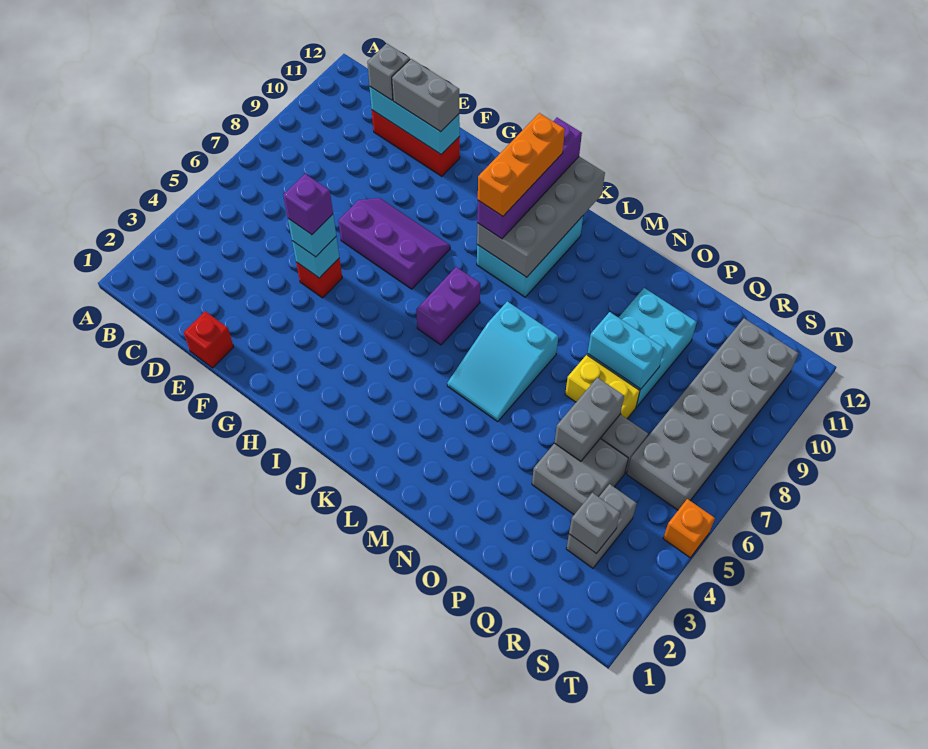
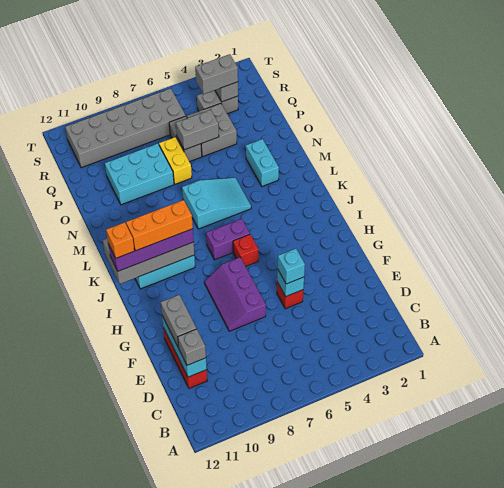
red brick E1 level 1 -> red brick I6 level 1
purple brick F5 level 4 -> none
cyan brick O8:P8 level 2 -> cyan brick M3:N3 level 1
none -> grey brick R3:R4 level 3
orange brick T5 level 1 -> orange brick J12 level 4

